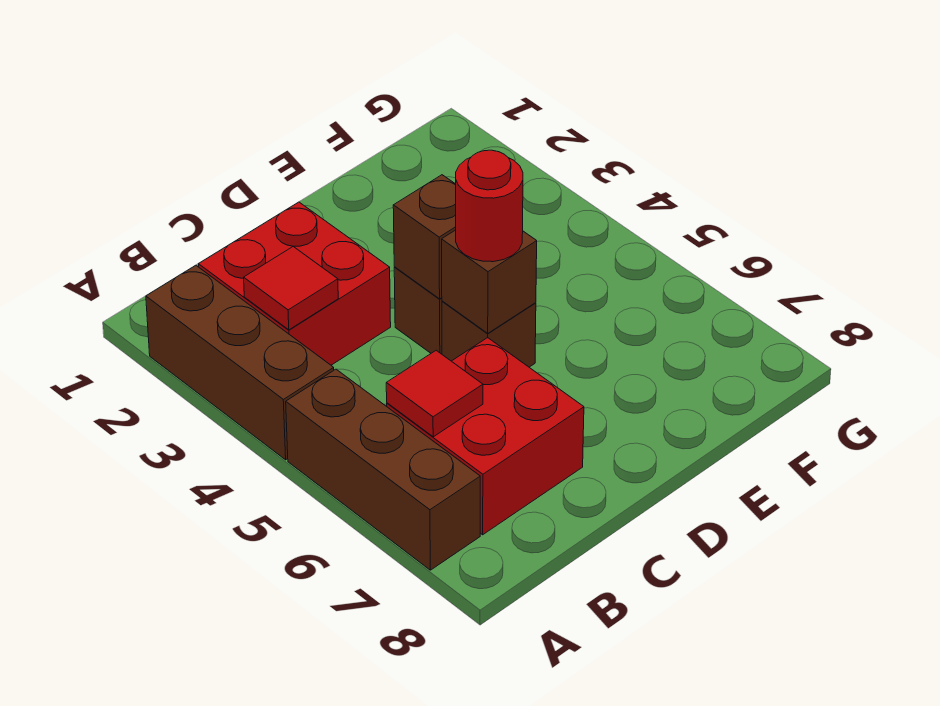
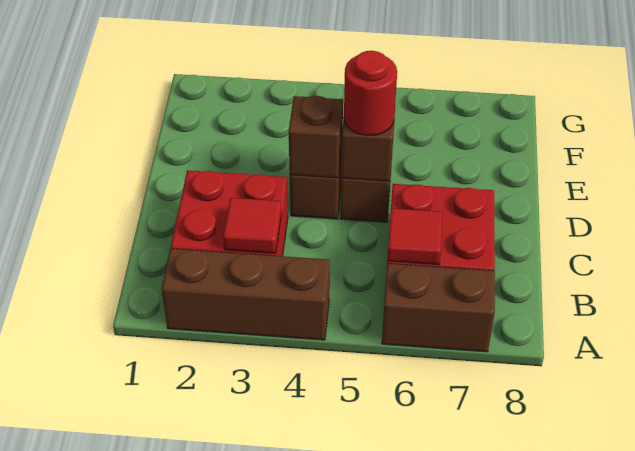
brown brick A5:A7 level 1 -> brown brick A6:A7 level 1

